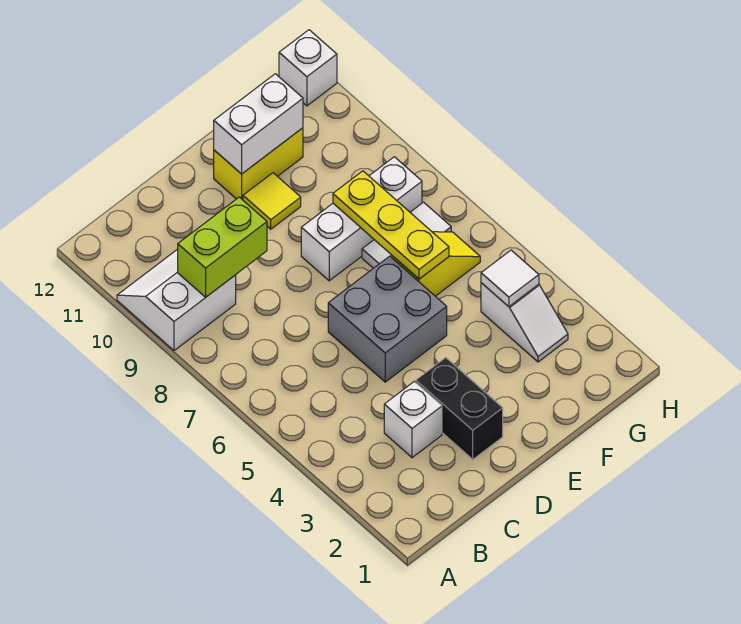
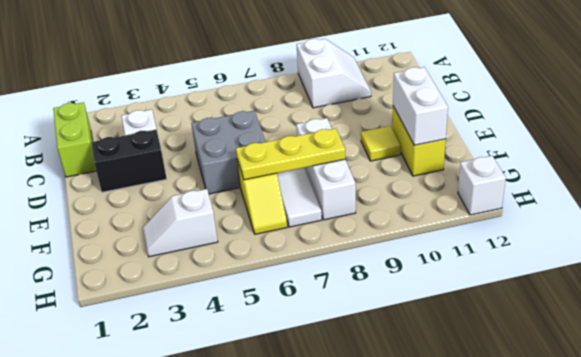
lime brick B9:C9 level 2 -> lime brick B1:C1 level 1
white tile G4 level 2 -> none

